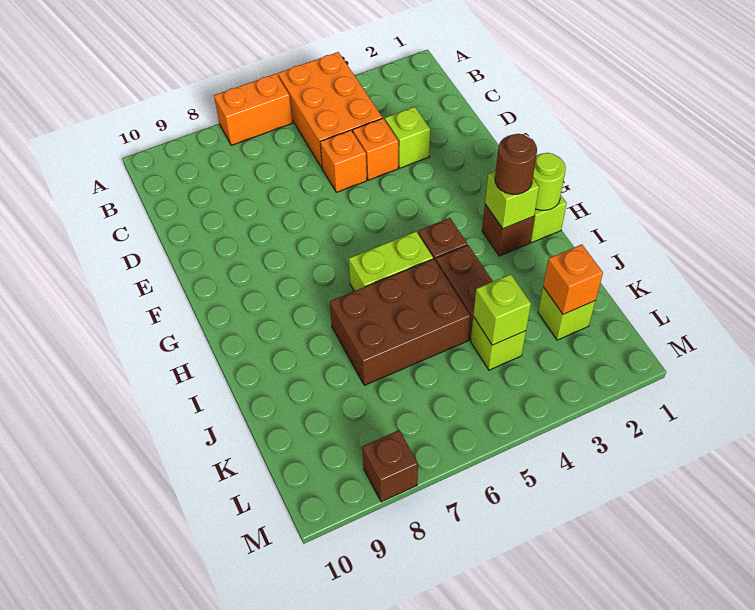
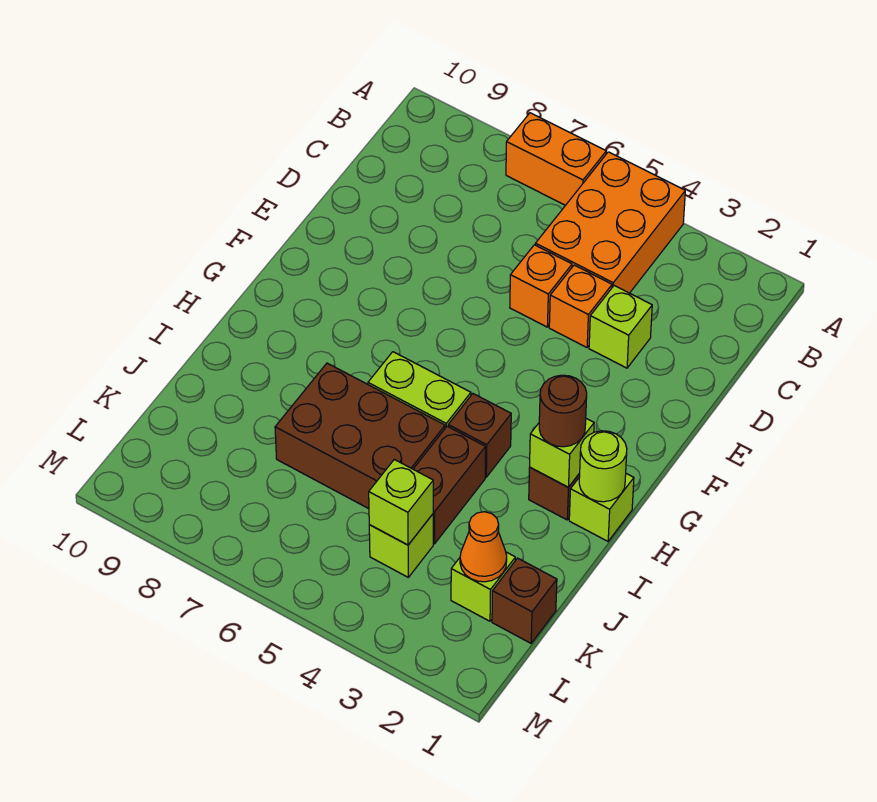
orange brick K2 level 2 -> orange cone K2 level 2
brown brick M8 level 1 -> brown brick K1 level 1

